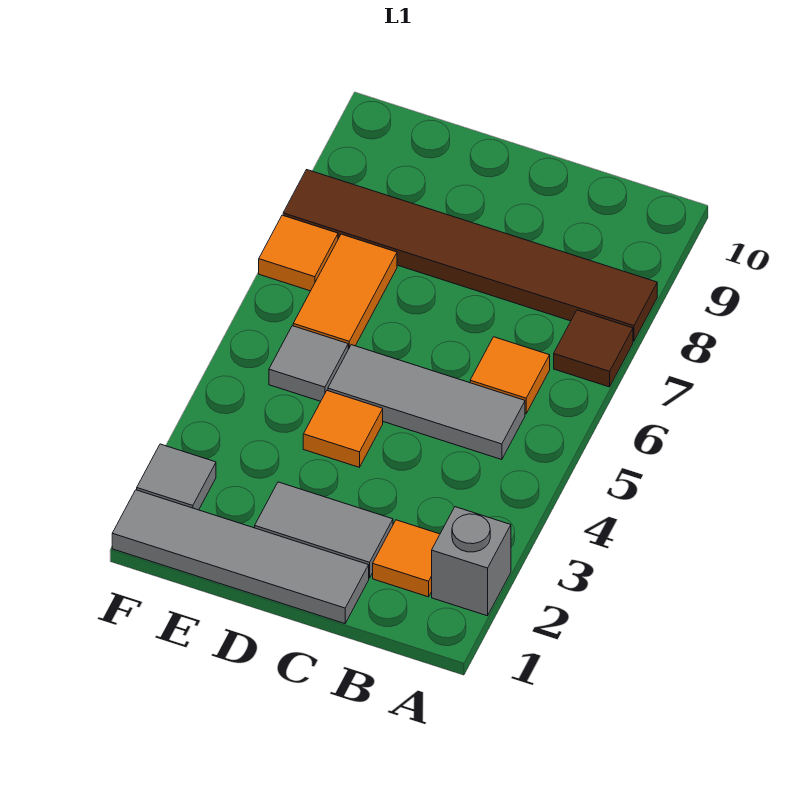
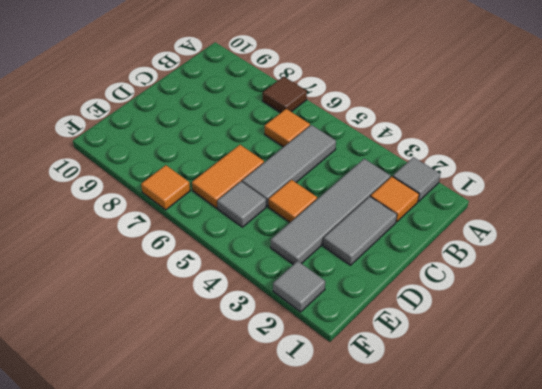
grey brick A2 level 1 -> grey tile A2 level 1
brown tile A8:F8 level 1 -> none
grey tile C1:F1 level 1 -> grey tile B3:E3 level 1
orange tile E6:E7 level 1 -> orange tile D6:E6 level 1

